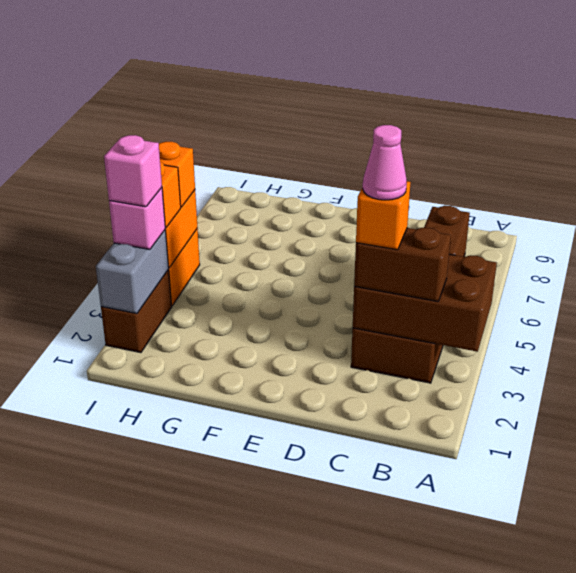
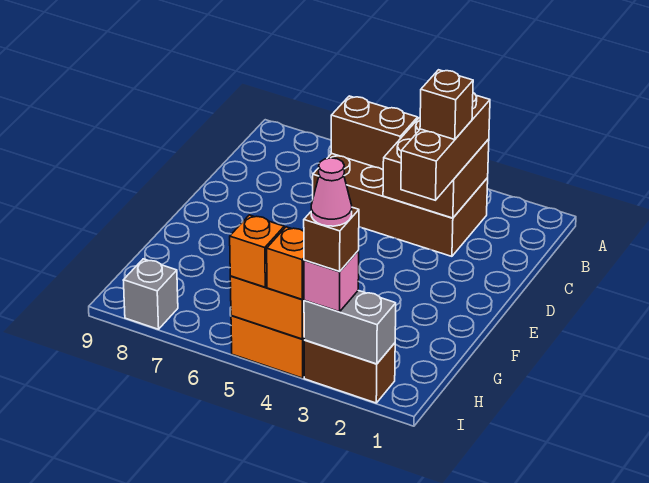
brown brick A3:C4 level 2 -> brown brick B3:C4 level 2
brown brick B3:C3 level 3 -> brown brick B3:D3 level 3
orange brick C3 level 4 -> brown brick C3 level 4
pink cone C3 level 5 -> pink cone I3 level 5
pink brick I3 level 4 -> brown brick I3 level 4
none -> grey brick I8 level 1

